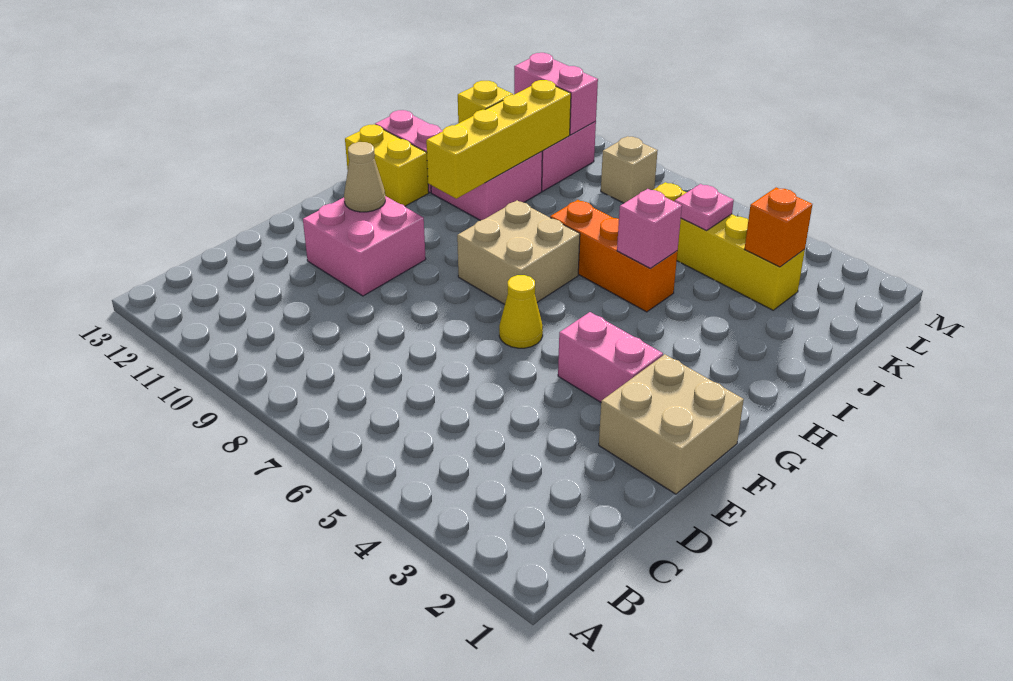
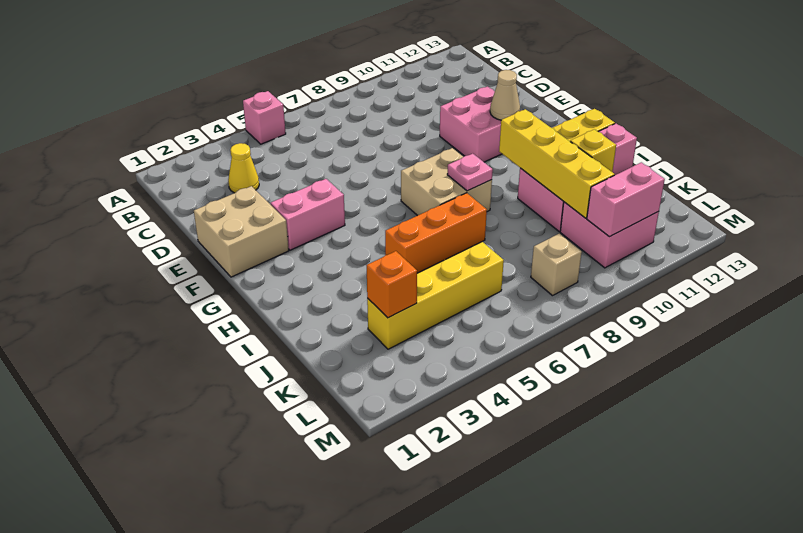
yellow cone F6 level 1 -> yellow cone C3 level 1
pink brick I5 level 2 -> pink brick A5 level 1
pink plate K5 level 2 -> pink plate H8 level 2

